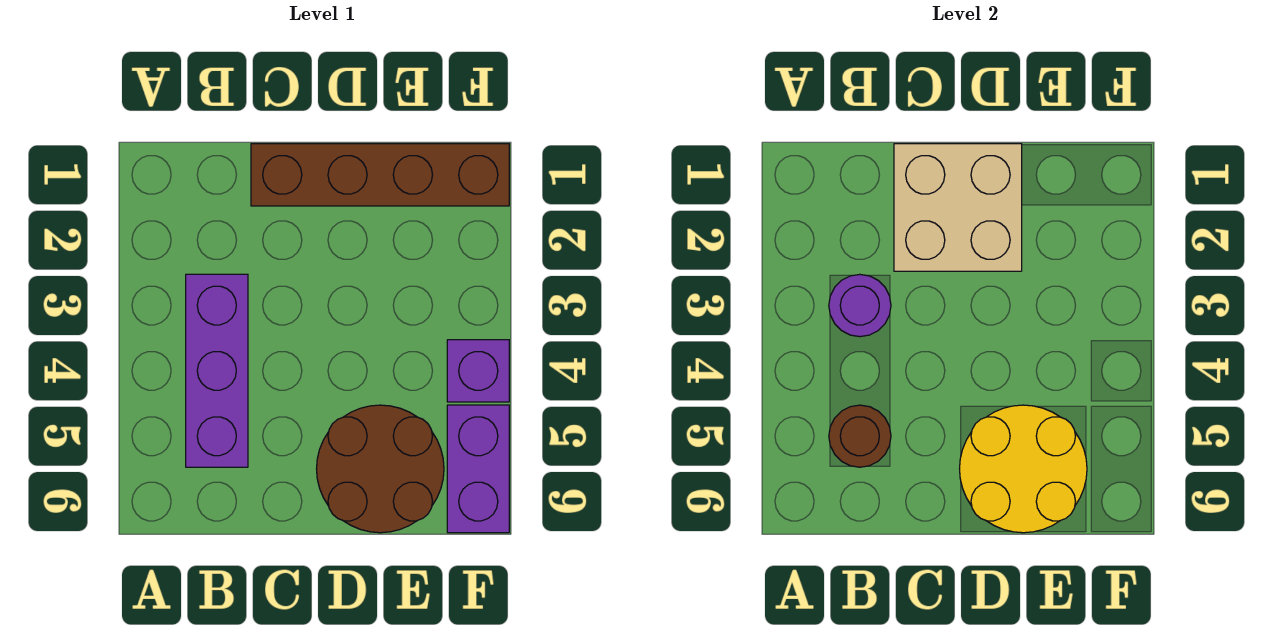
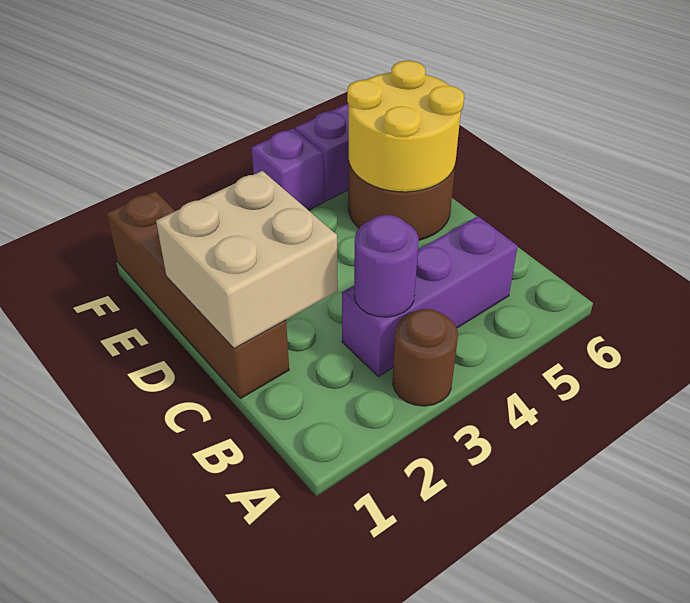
brown round brick B5 level 2 -> brown round brick A3 level 1

